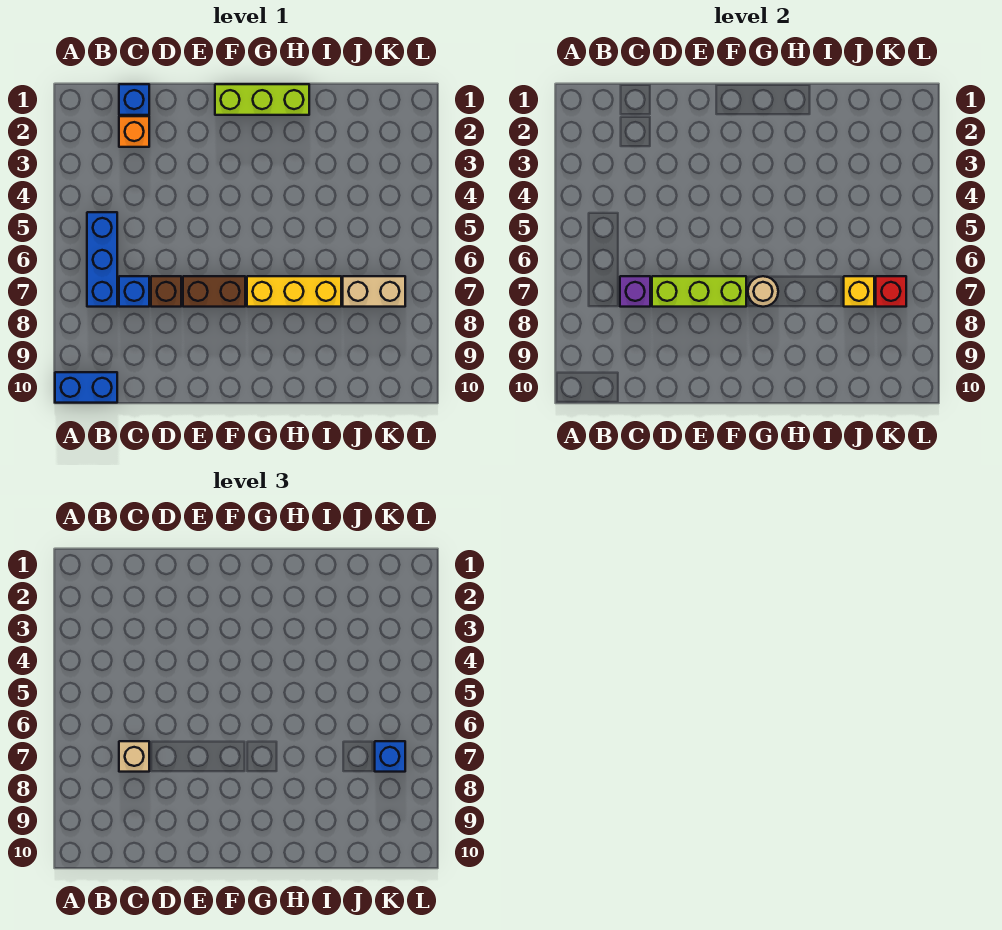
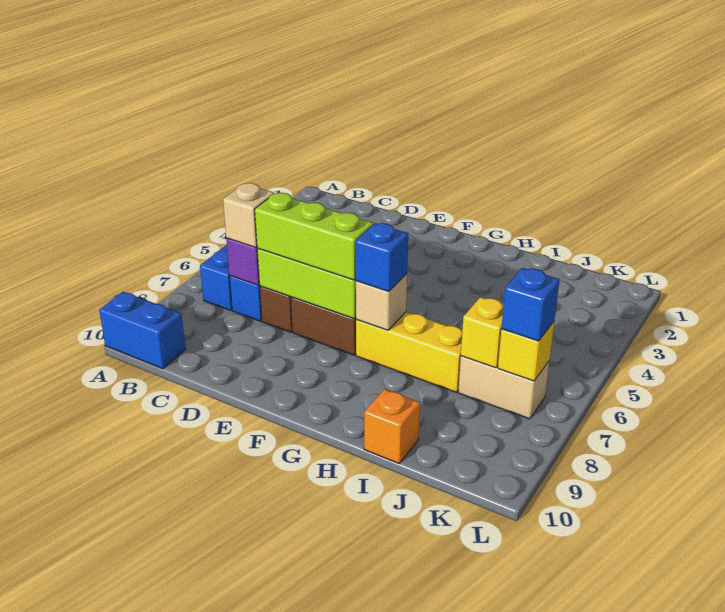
blue brick C1 level 1 -> blue brick G7 level 3
orange brick C2 level 1 -> orange brick I10 level 1
lime brick F1:H1 level 1 -> lime brick D7:F7 level 3
tan round brick G7 level 2 -> tan brick G7 level 2
red brick K7 level 2 -> yellow brick K7 level 2

